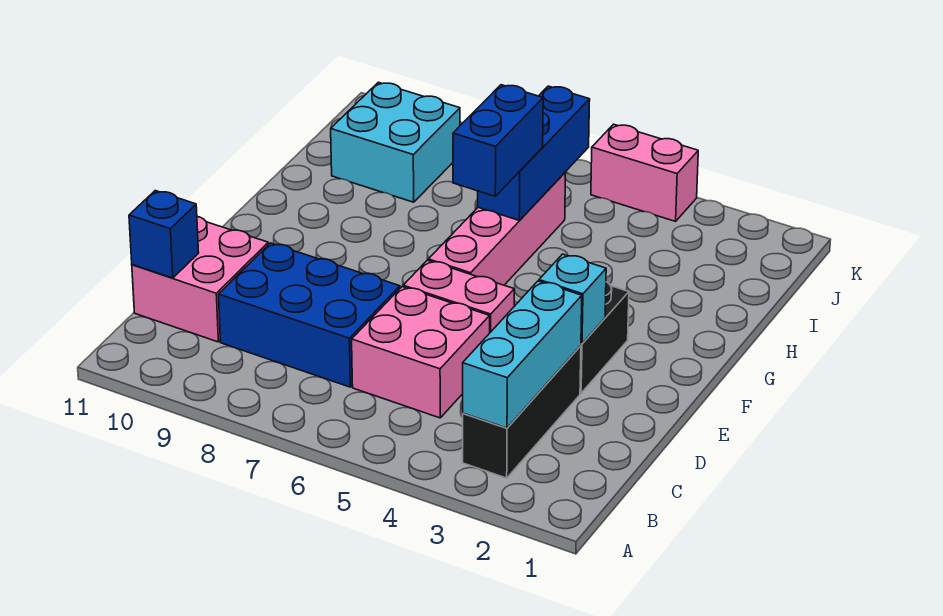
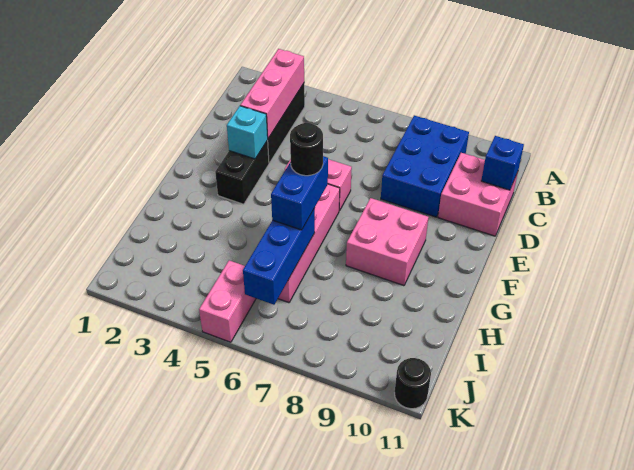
cyan brick B3:D3 level 2 -> pink brick B3:D3 level 2
pink brick C5:D6 level 1 -> pink brick F8:G9 level 1
blue brick C7:D9 level 1 -> blue brick B8:D9 level 1
none -> black round brick G6 level 4
cyan brick I9:J10 level 1 -> none
pink brick K4:K5 level 1 -> pink brick J5:K5 level 1
none -> black round brick K11 level 1

